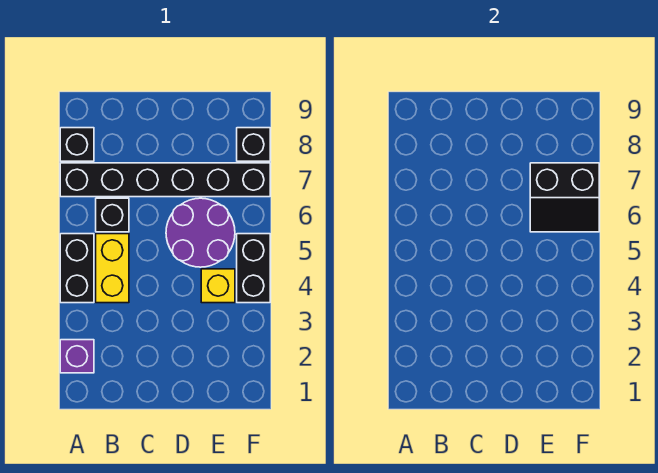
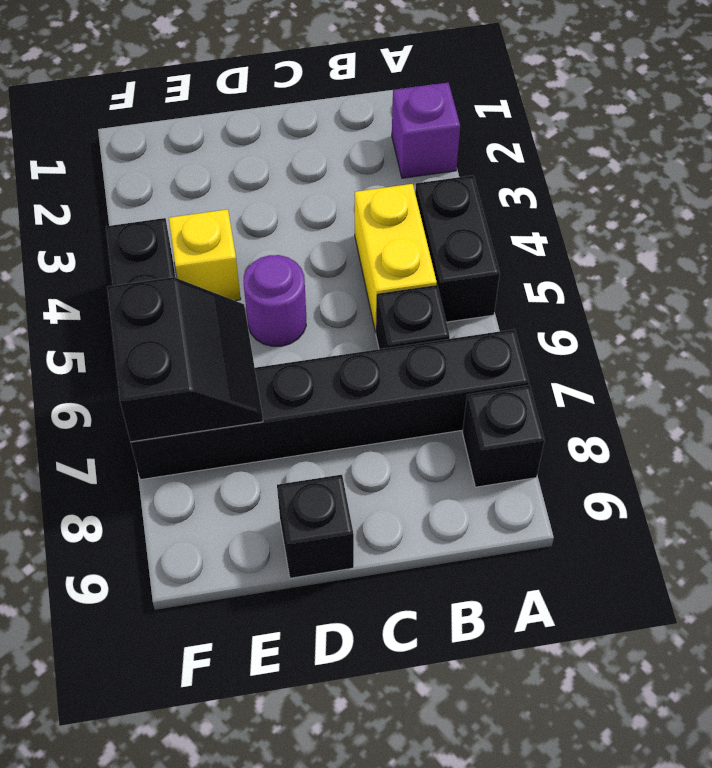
purple round brick D5:E6 level 1 -> purple round brick D5 level 1
black slope E6:F7 level 2 top 7 -> black slope E6:F7 level 2 top F
black brick F8 level 1 -> black brick D9 level 1

